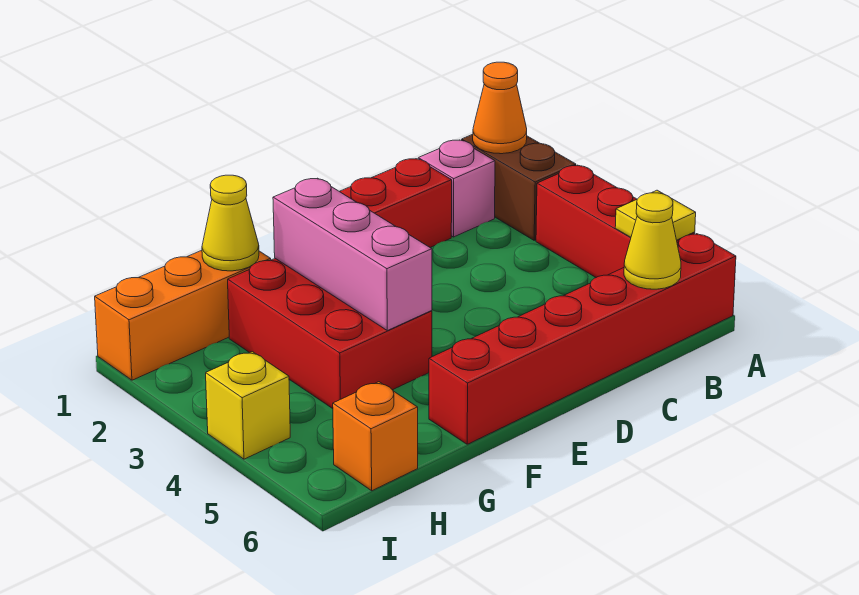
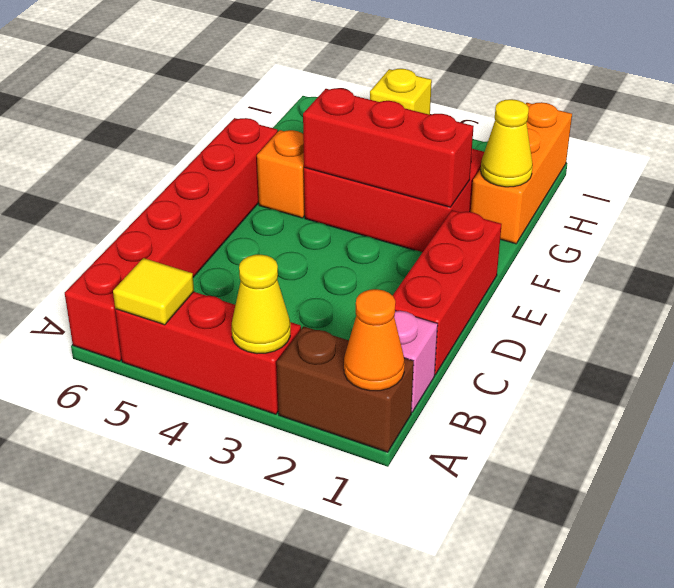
yellow cone B6 level 2 -> yellow cone A3 level 2
pink brick F2:F4 level 2 -> red brick F2:F4 level 2
orange brick H6 level 1 -> orange brick F5 level 1

